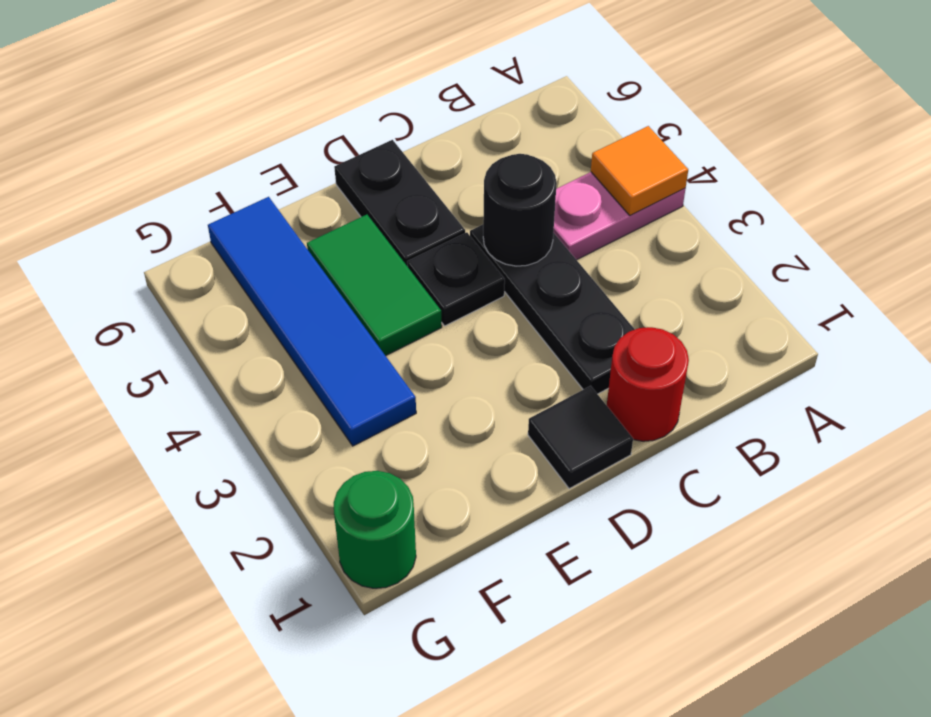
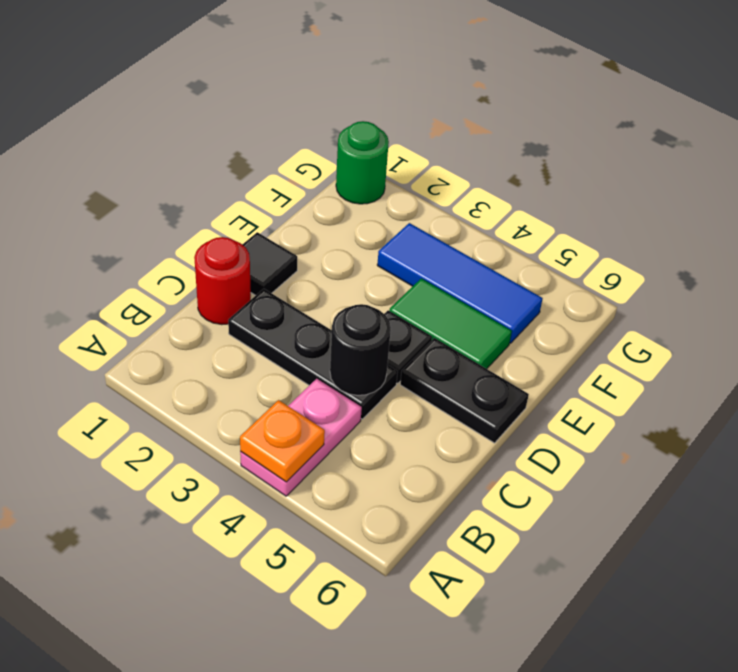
orange tile A4 level 2 -> orange plate A4 level 2
blue tile F3:F6 level 1 -> blue tile F3:F5 level 1

